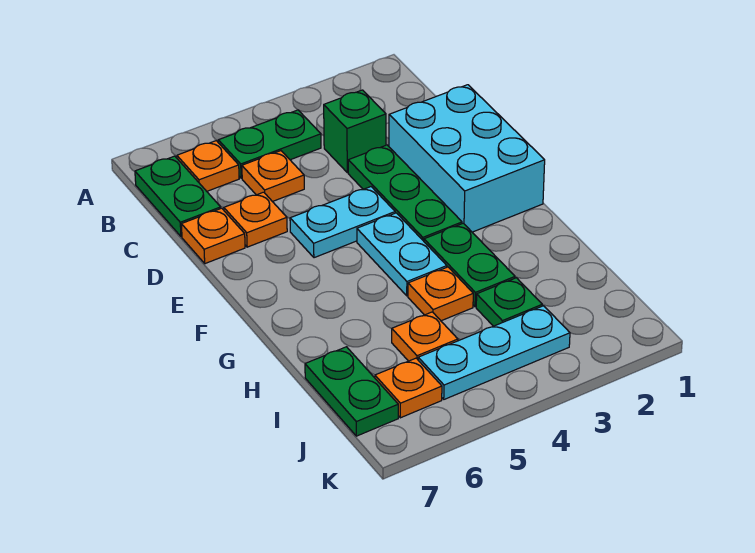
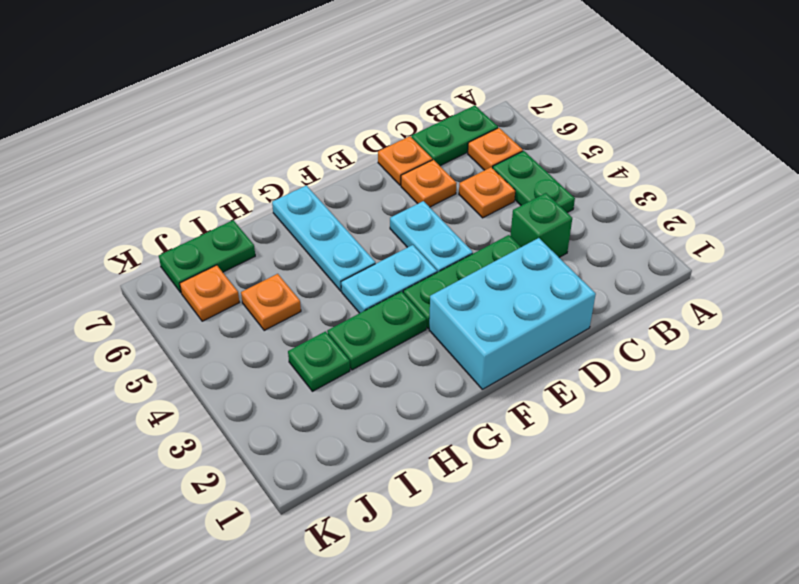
orange plate H4 level 1 -> none
cyan plate J3:J5 level 1 -> cyan plate G5:G7 level 1

